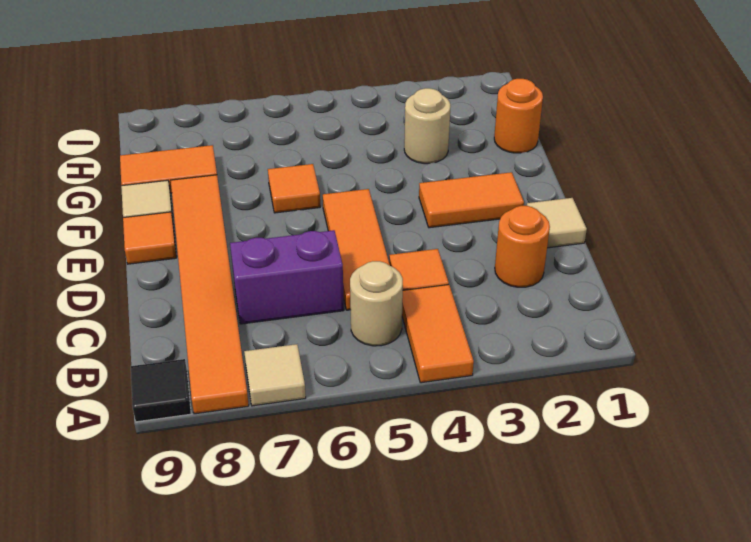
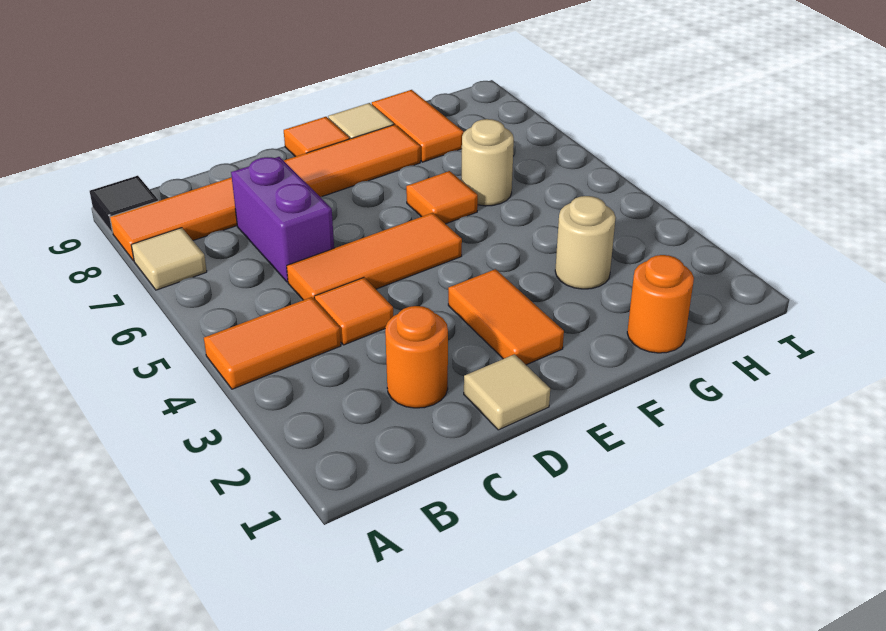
tan round brick B5 level 1 -> tan round brick G6 level 1

